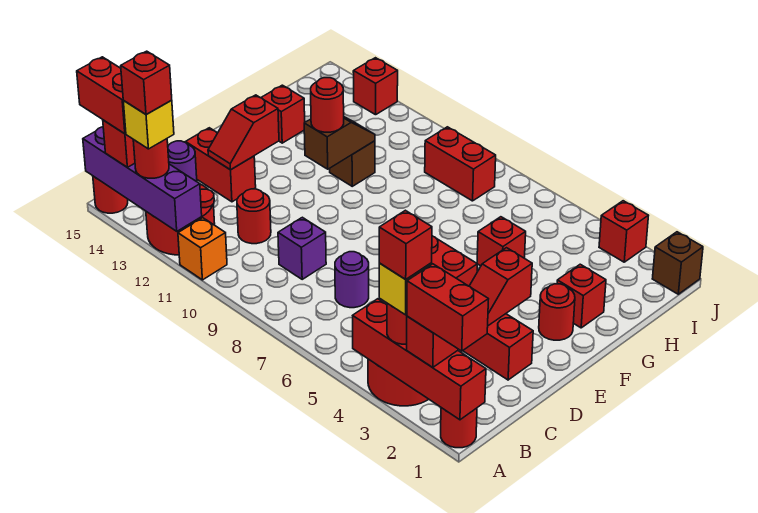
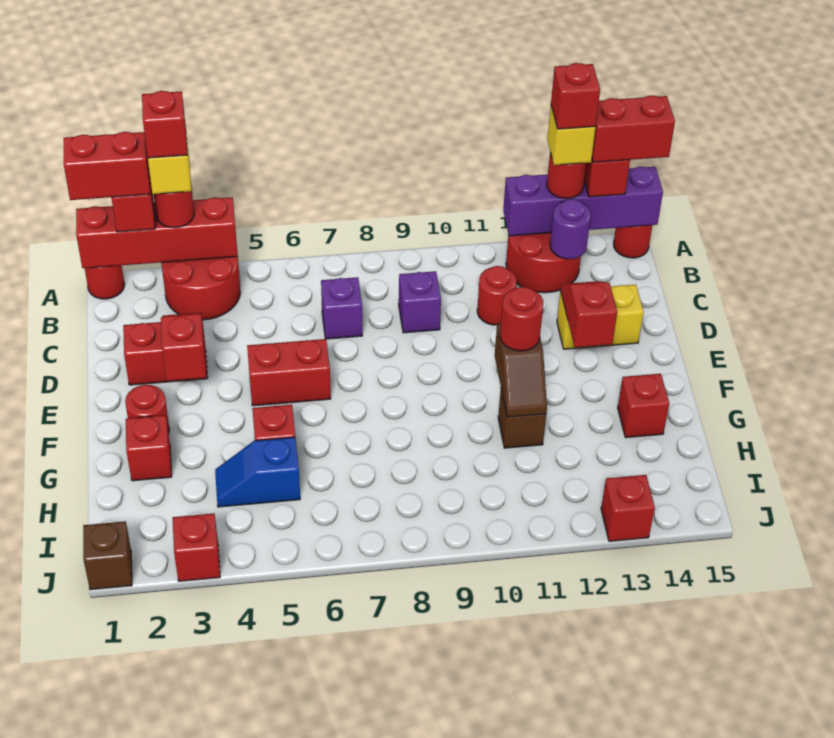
orange brick A11 level 1 -> none
purple round brick C7 level 1 -> purple brick C7 level 1
red brick D13:D14 level 1 -> yellow brick D13:D14 level 1
none -> blue slope H4:H5 level 1 top 5
red brick I8:I9 level 1 -> none

